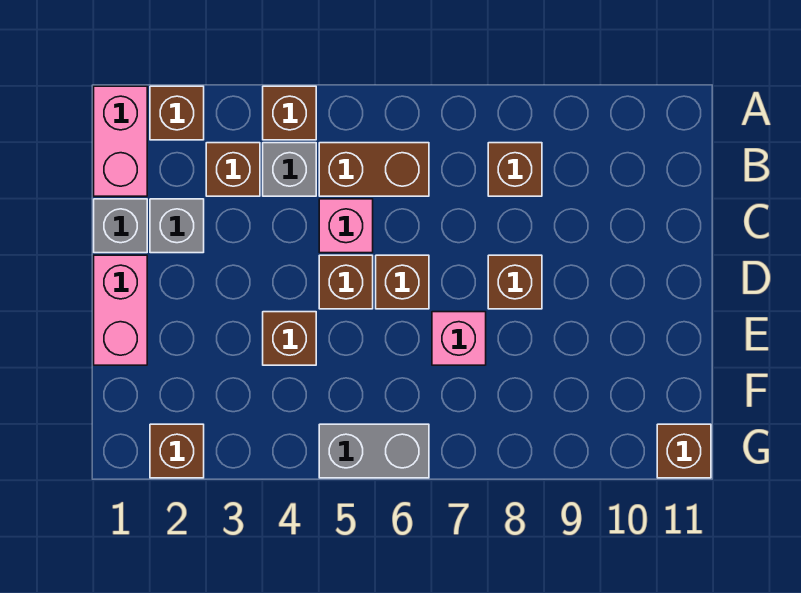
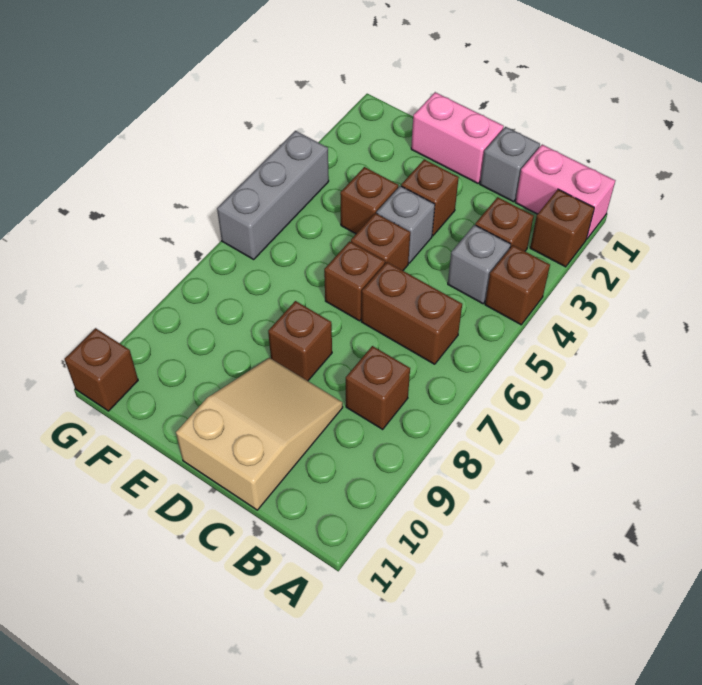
brown brick B5:B6 level 1 -> brown brick B6:C6 level 1
grey brick C2 level 1 -> grey brick D4 level 1
pink brick C5 level 1 -> none
none -> tan slope C9:D11 level 1 top 11
pink brick E7 level 1 -> none
brown brick G2 level 1 -> brown brick D3 level 1
grey brick G5:G6 level 1 -> grey brick G4:G6 level 1

